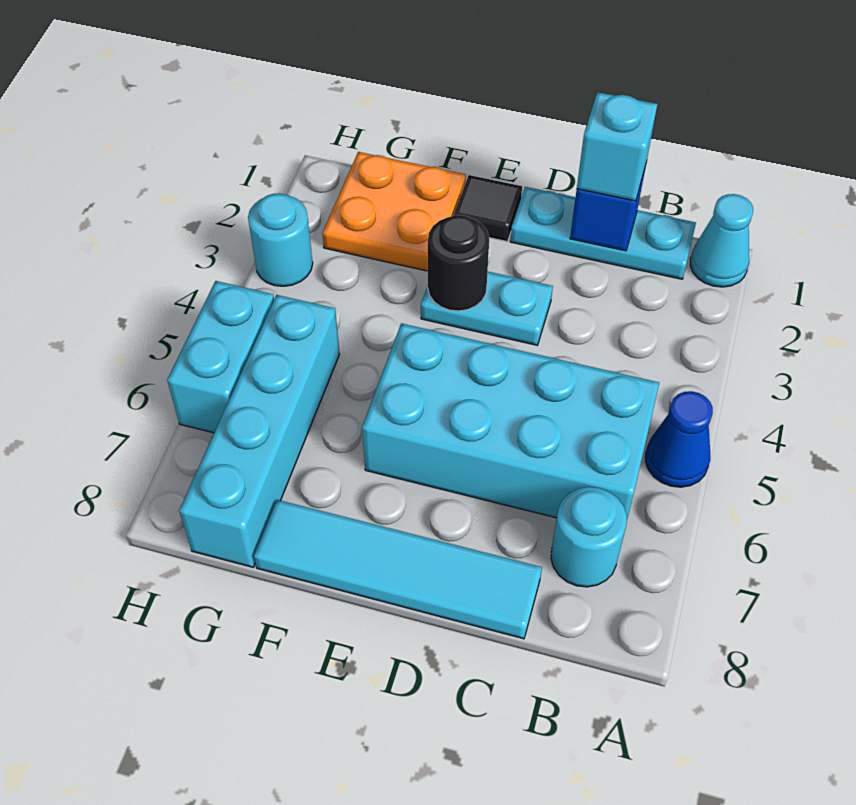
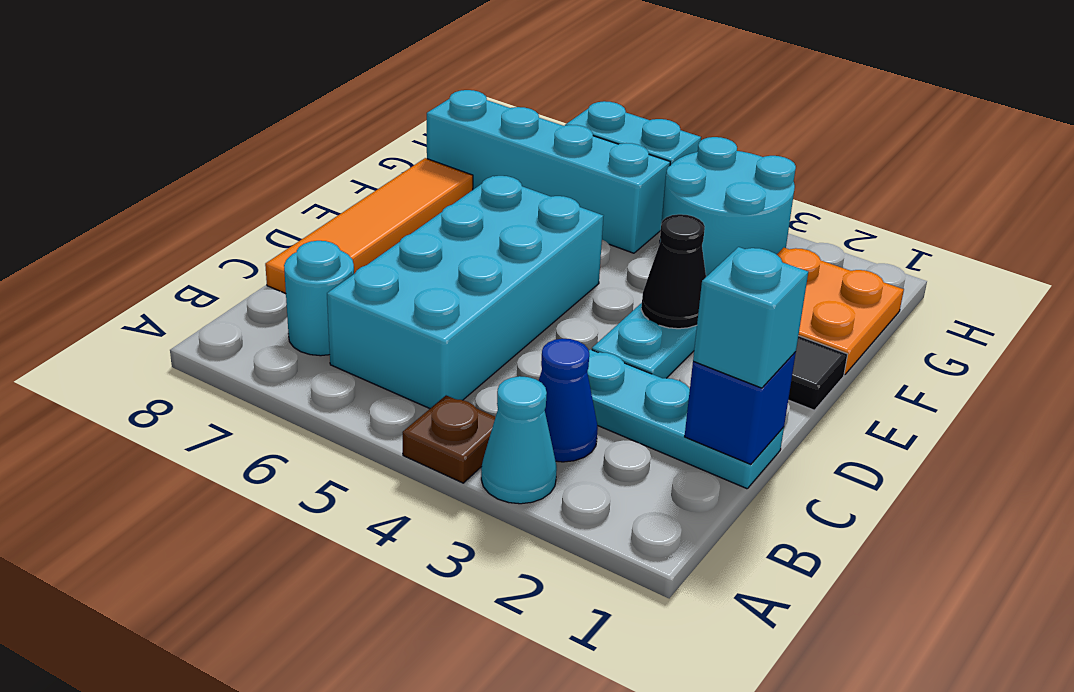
cyan cone A1 level 1 -> cyan cone A3 level 1
none -> brown plate A4 level 1
blue cone A5 level 1 -> blue cone B3 level 1
cyan plate B1:D1 level 1 -> cyan plate C1:C3 level 1
cyan tile C8:F8 level 1 -> orange tile C8:F8 level 1
black round brick E3 level 2 -> black cone E3 level 2
cyan round brick H3 level 1 -> cyan round brick G3:H4 level 1

